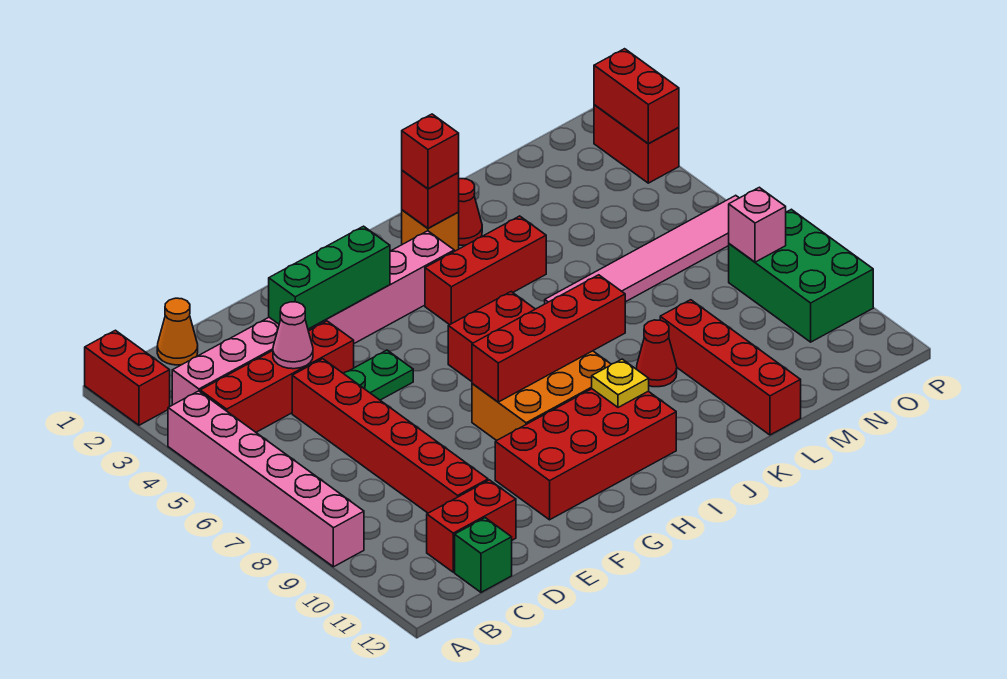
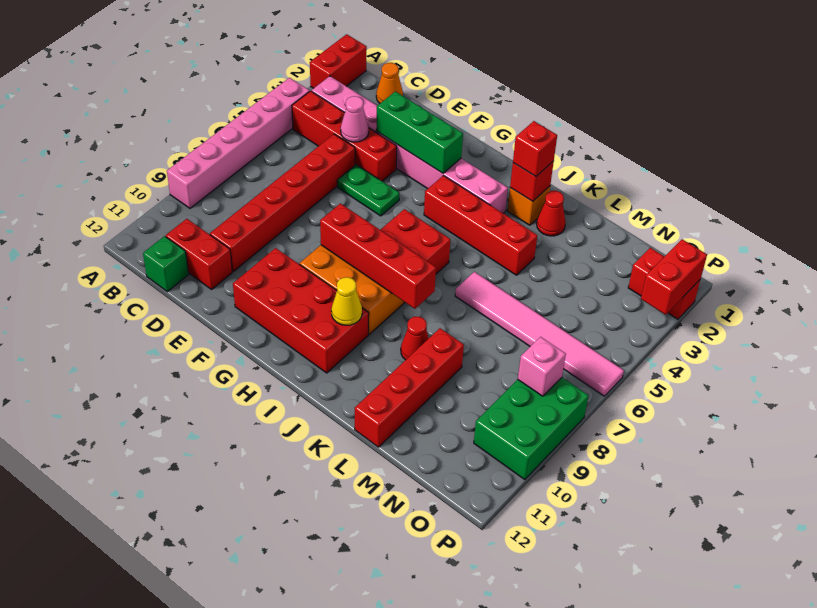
red brick I4:K4 level 1 -> red brick H4:K4 level 1
yellow plate I10 level 2 -> yellow cone I10 level 2
red brick P2:P3 level 1 -> red brick O2:P2 level 1

